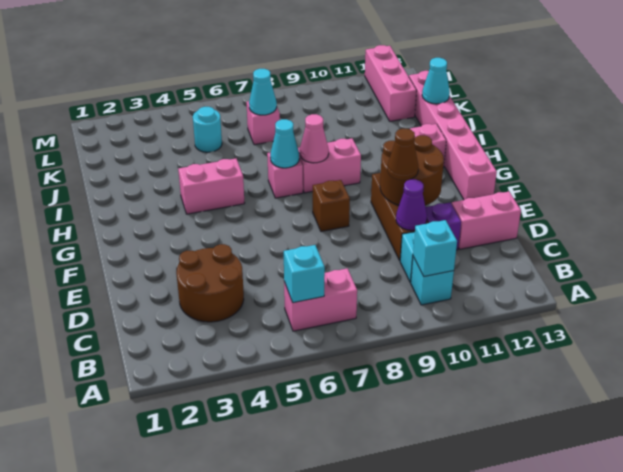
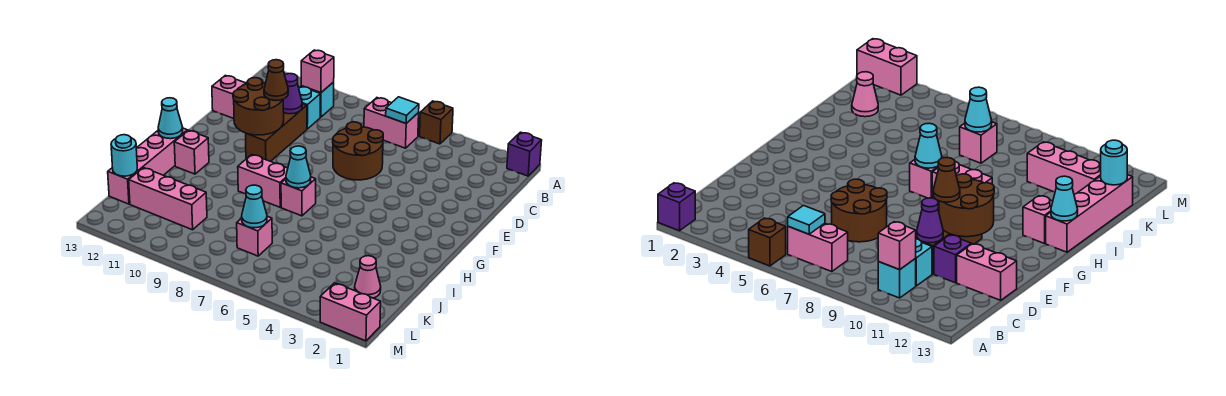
none -> purple brick A1 level 1
cyan brick B6 level 2 -> cyan tile B6 level 2
cyan brick B10 level 2 -> pink brick B10 level 2
brown round brick C3:D4 level 1 -> brown round brick D6:E7 level 1
brown brick F8 level 1 -> brown brick A5 level 1
pink brick F13:K13 level 1 -> pink brick H13:K13 level 1
pink brick H4:H5 level 1 -> pink brick M1:M2 level 1
pink cone H8 level 2 -> pink cone K2 level 1
cyan cone J13 level 2 -> cyan cone H13 level 2
cyan round brick K5 level 1 -> cyan round brick K13 level 2
pink brick K12:M12 level 1 -> pink brick K10:K12 level 1

